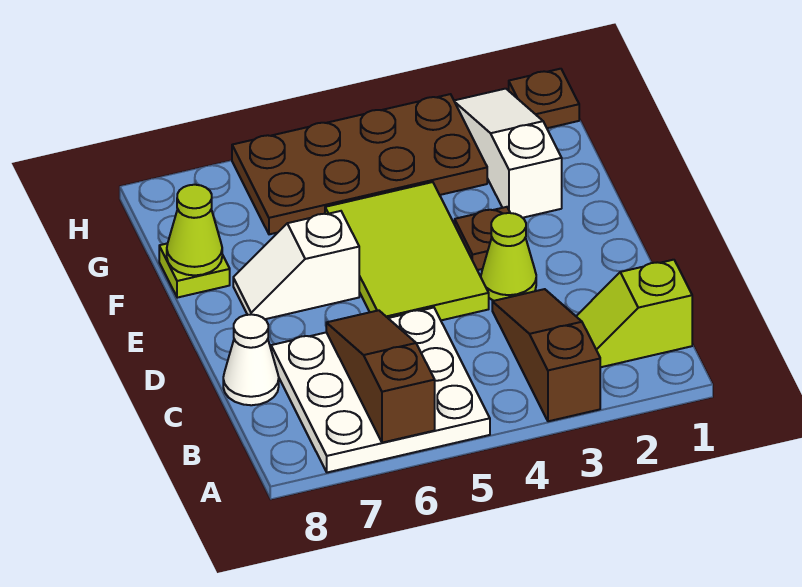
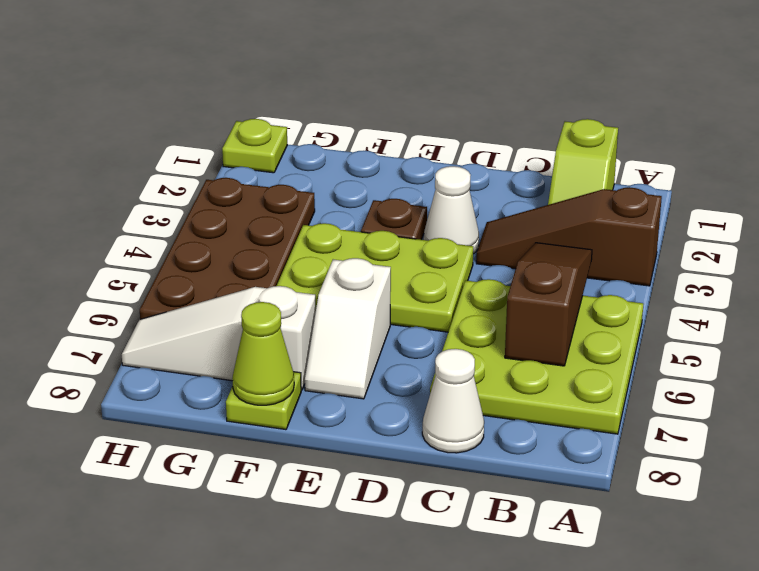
white plate A5:C7 level 1 -> lime plate A5:C7 level 1
brown slope A6:C6 level 2 top A -> brown slope B4:B6 level 2 top 6
lime cone D3 level 1 -> white cone D3 level 1
lime tile D4:F5 level 1 -> lime plate D4:F5 level 1
white slope F2:H2 level 1 top F -> white slope F7:H7 level 1 top F
brown plate H1 level 1 -> lime plate H1 level 1

